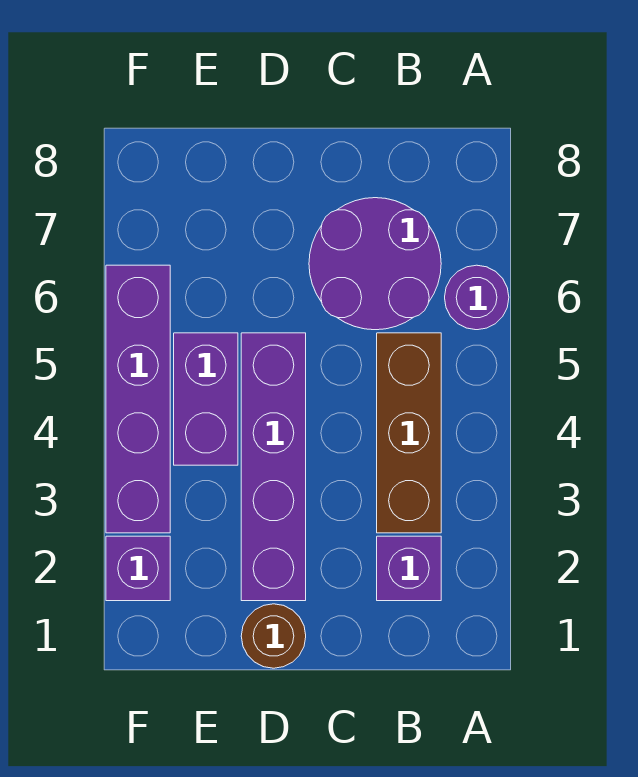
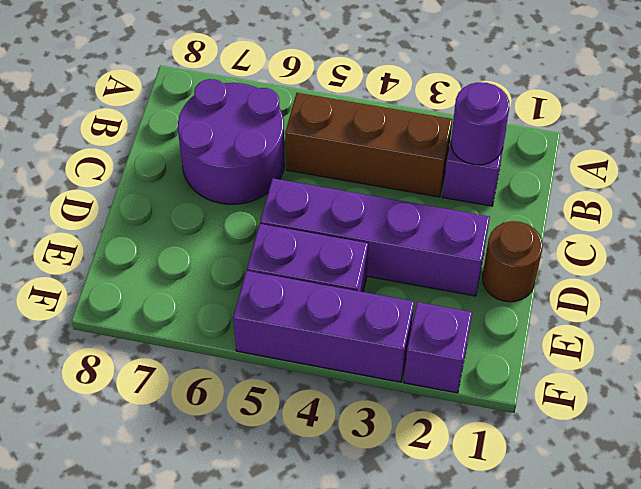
purple round brick A6 level 1 -> purple round brick B2 level 2
purple brick F3:F6 level 1 -> purple brick F3:F5 level 1

